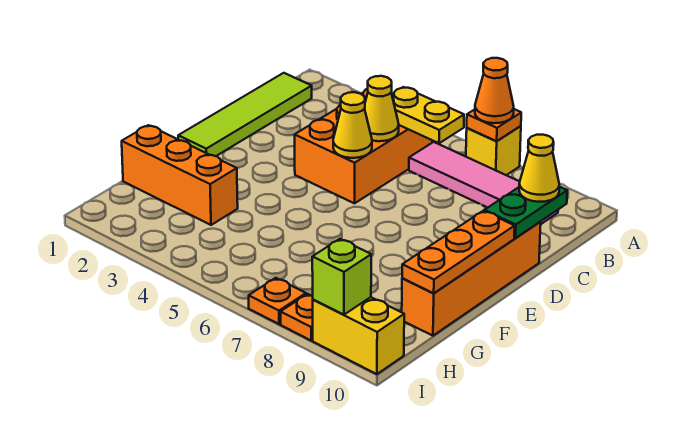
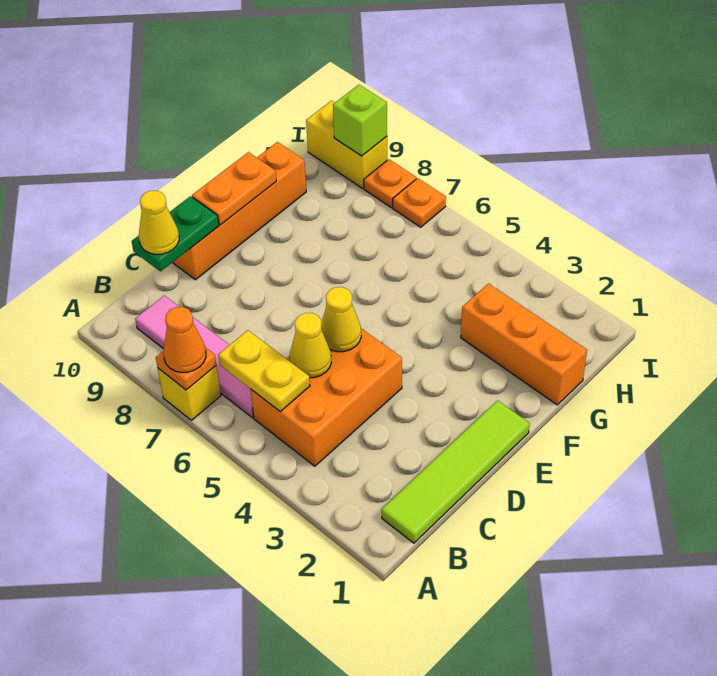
orange plate E10:G10 level 2 -> orange plate E10:F10 level 2

